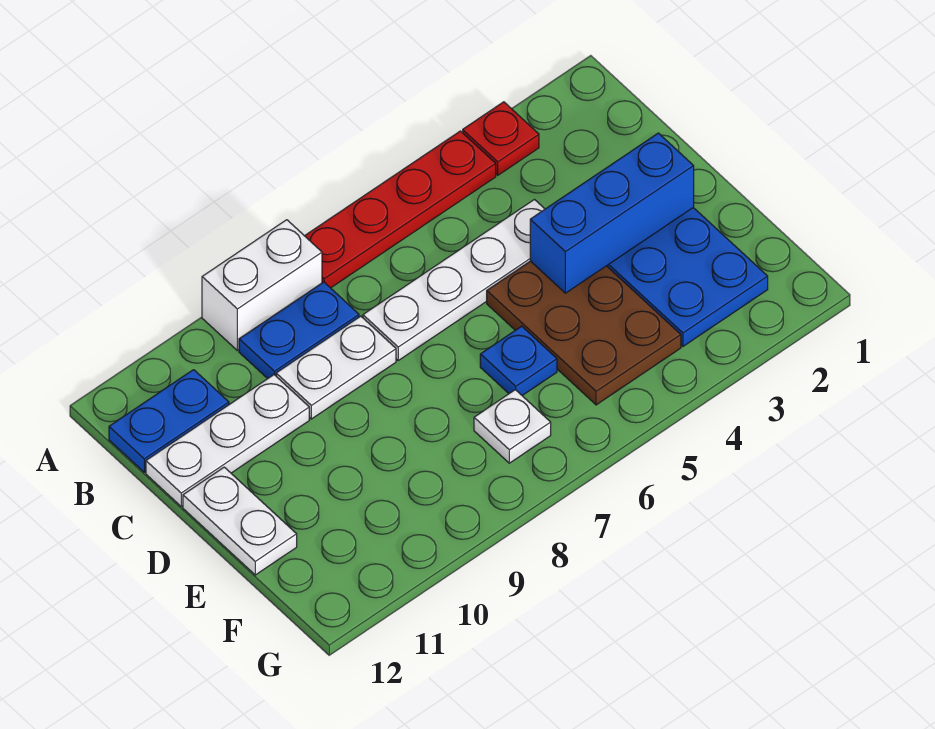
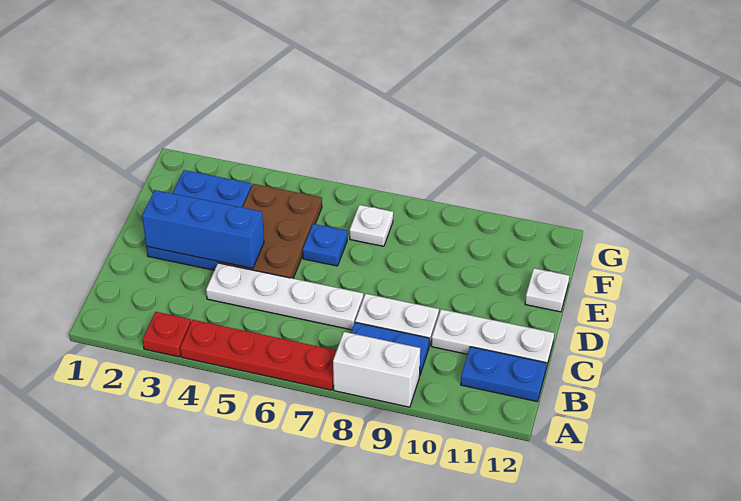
white plate D12:E12 level 1 -> white plate E12 level 1

